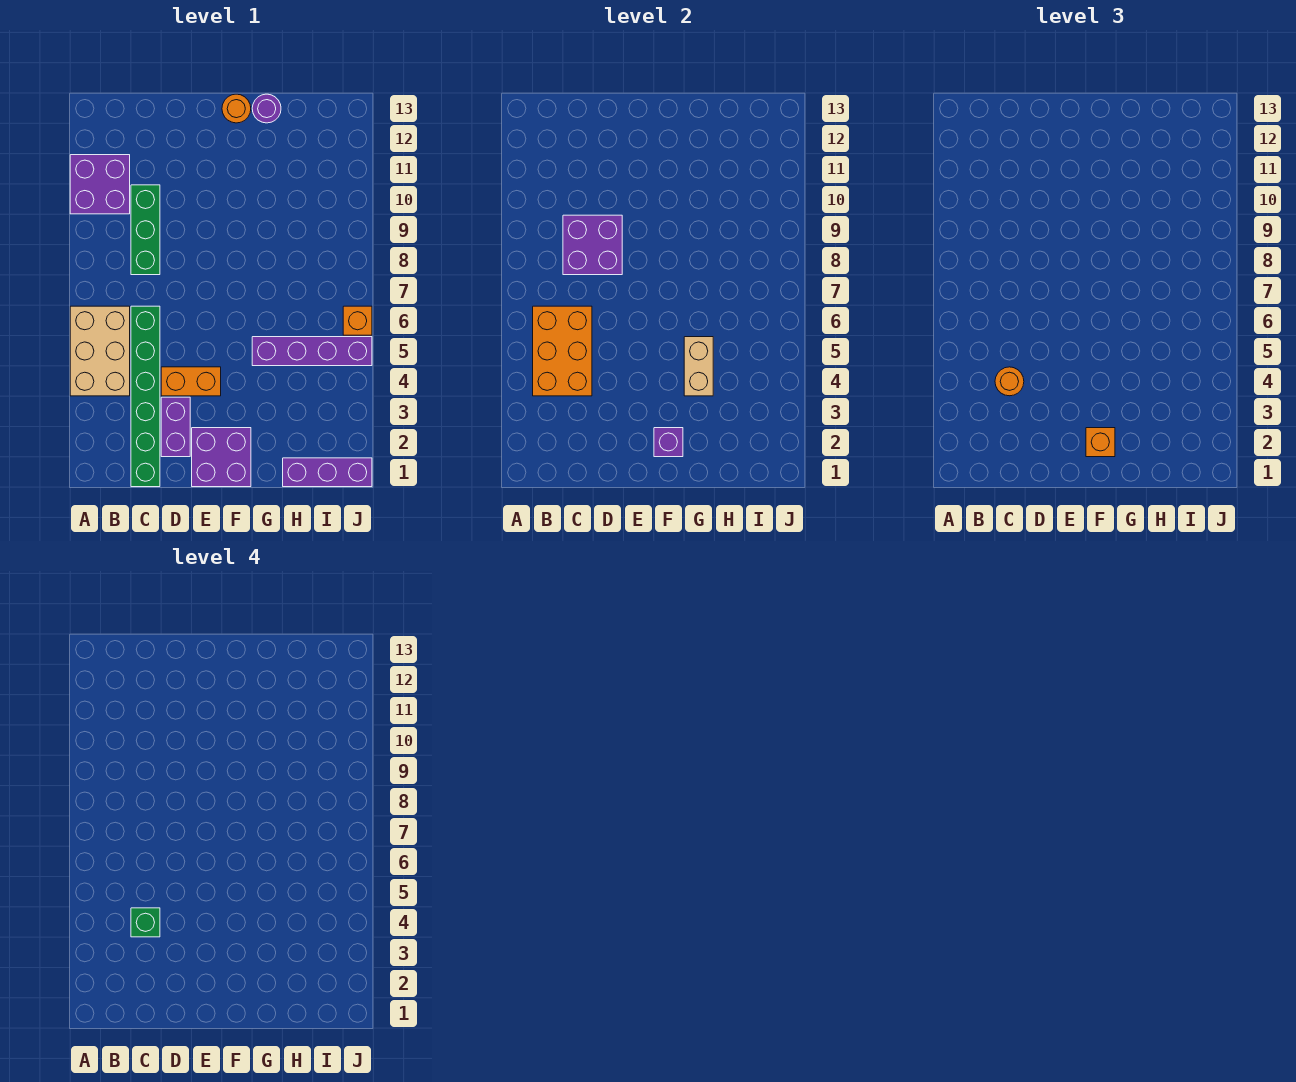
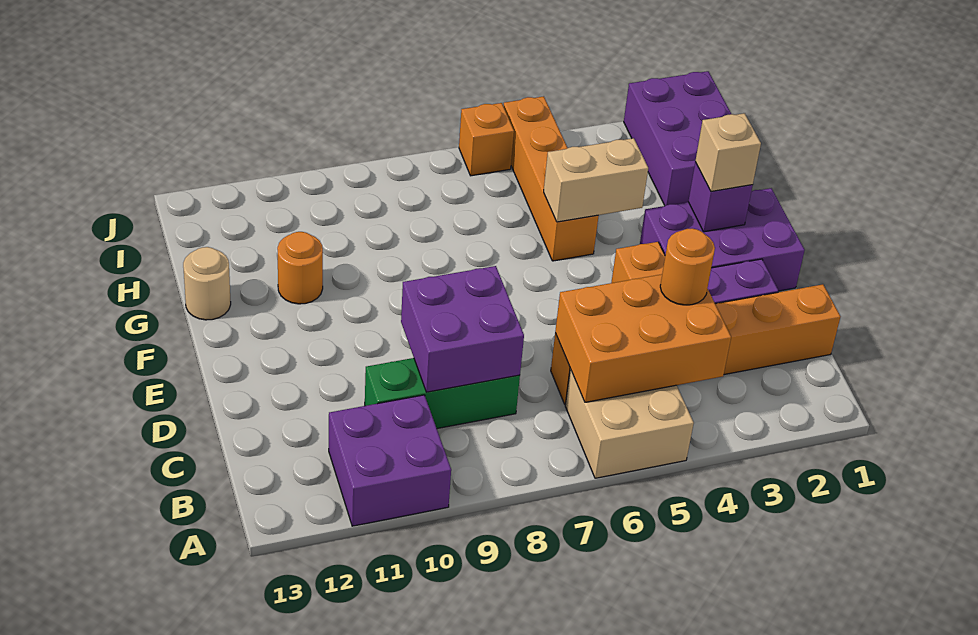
tan brick A4:B6 level 1 -> tan brick A5:B6 level 1
green brick C1:C6 level 1 -> orange brick C1:C6 level 1
green brick C4 level 4 -> none
purple brick E1:F2 level 1 -> purple brick E1:F3 level 1
orange brick F2 level 3 -> tan brick F2 level 3
orange round brick F13 level 1 -> orange round brick G11 level 1
purple brick G5:J5 level 1 -> orange brick G5:J5 level 1
purple round brick G13 level 1 -> tan round brick G13 level 1
purple brick H1:J1 level 1 -> purple brick H1:J2 level 1

